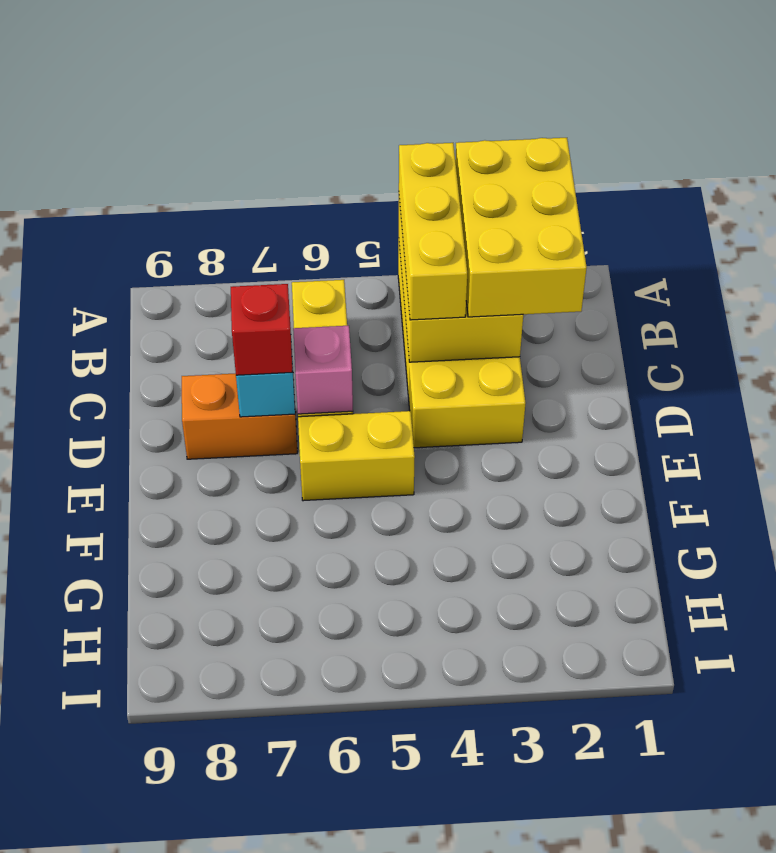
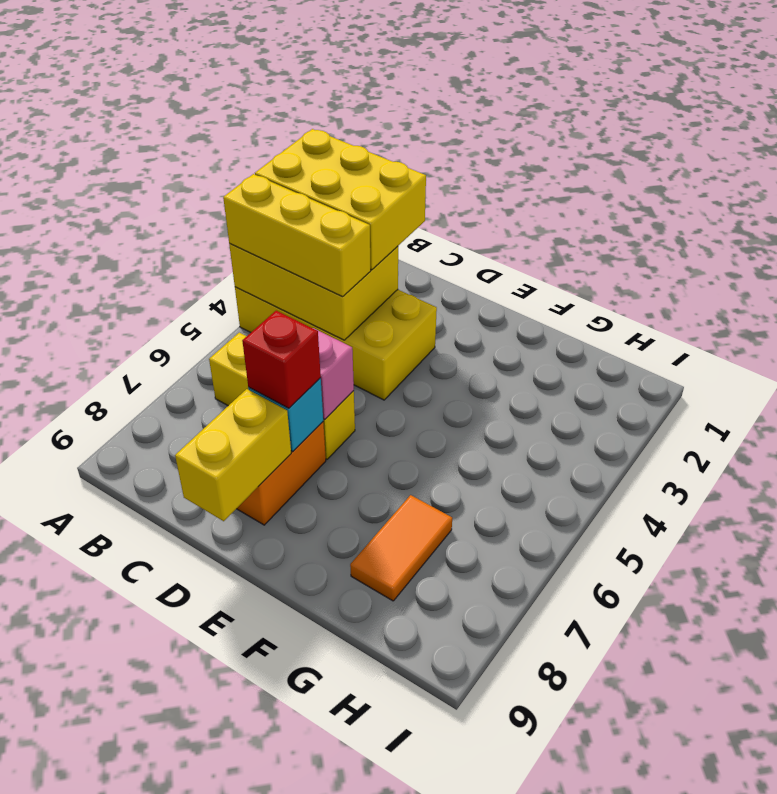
yellow brick E5:E6 level 1 -> yellow brick D8:D9 level 2
none -> orange tile G7:G8 level 1

